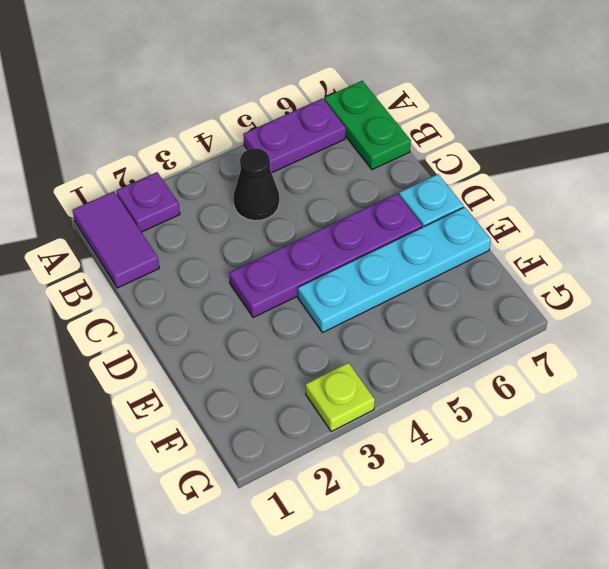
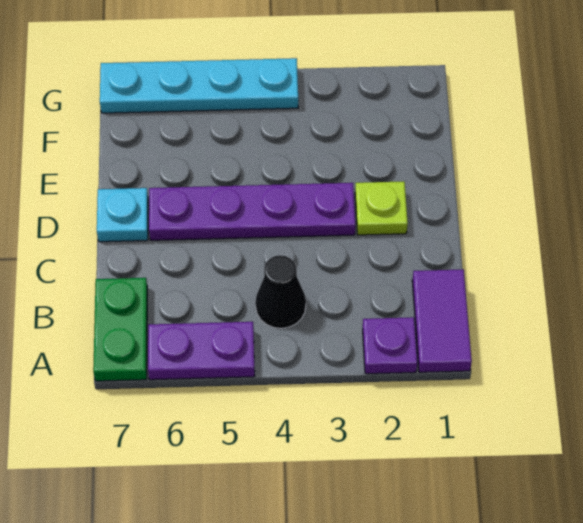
cyan plate E4:E7 level 1 -> cyan plate G4:G7 level 1
lime plate G3 level 1 -> lime plate D2 level 1

